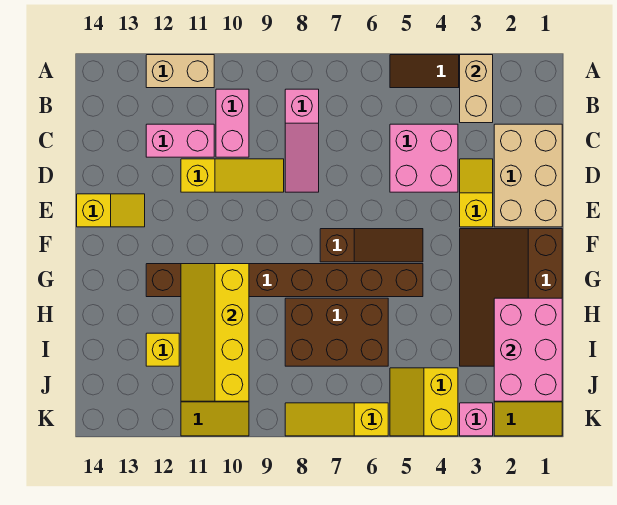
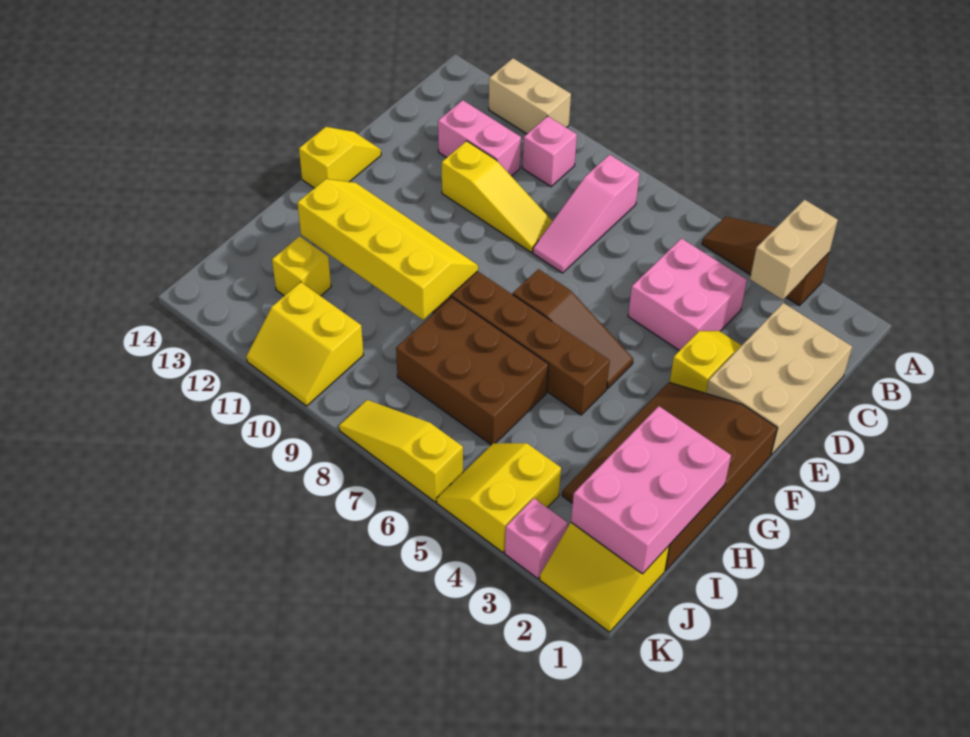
pink brick B10:C10 level 1 -> pink brick B10 level 1
yellow slope E13:E14 level 1 top 14 -> yellow slope E14:F14 level 1 top F
yellow slope G10:J11 level 2 top 10 -> yellow slope G9:H12 level 2 top H

